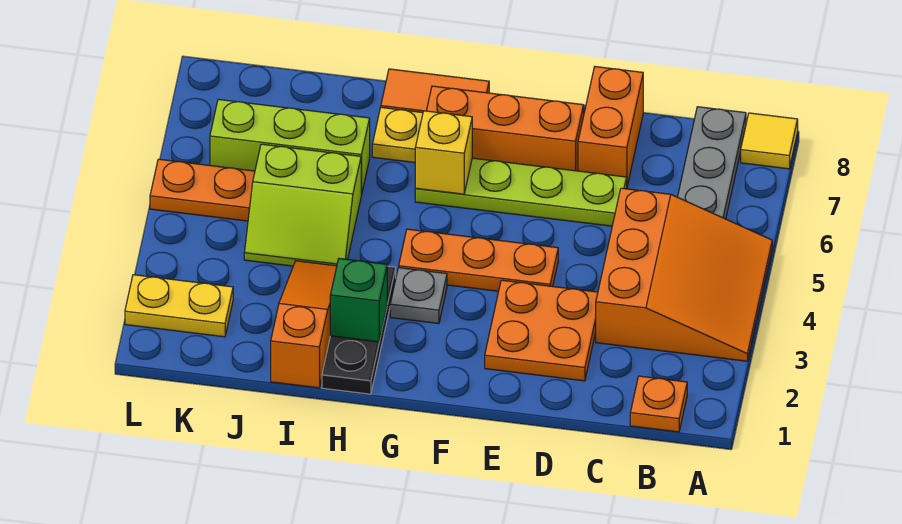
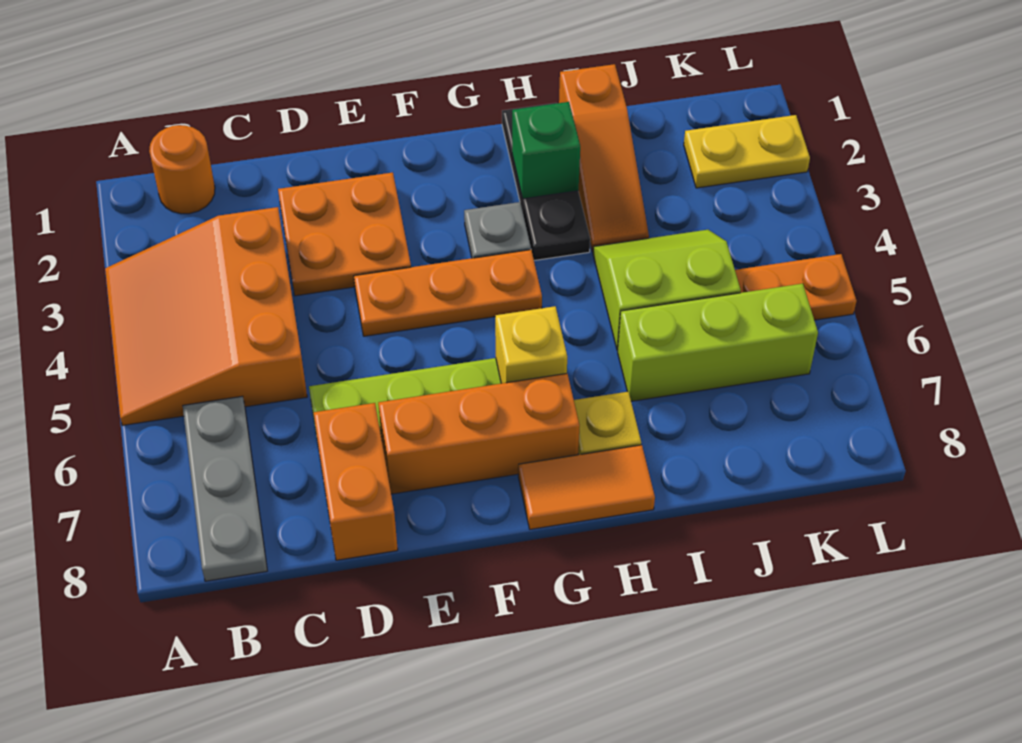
yellow tile A8 level 1 -> none
orange plate B1 level 1 -> orange round brick B1 level 1

